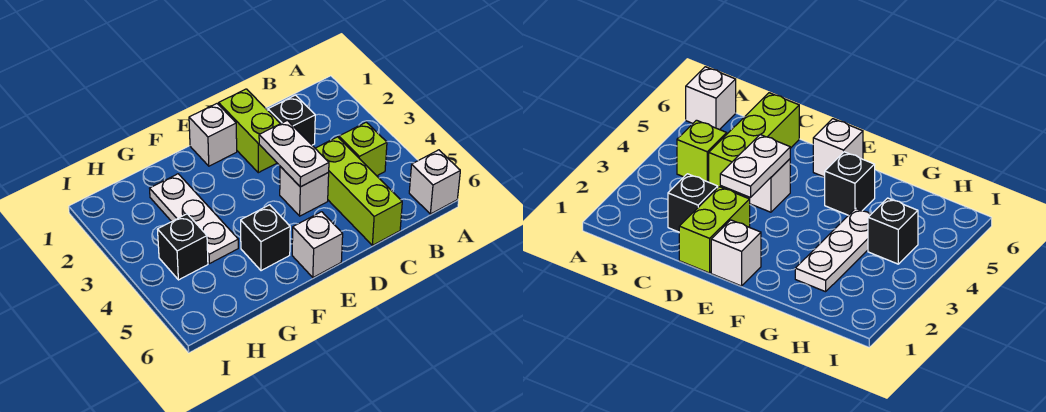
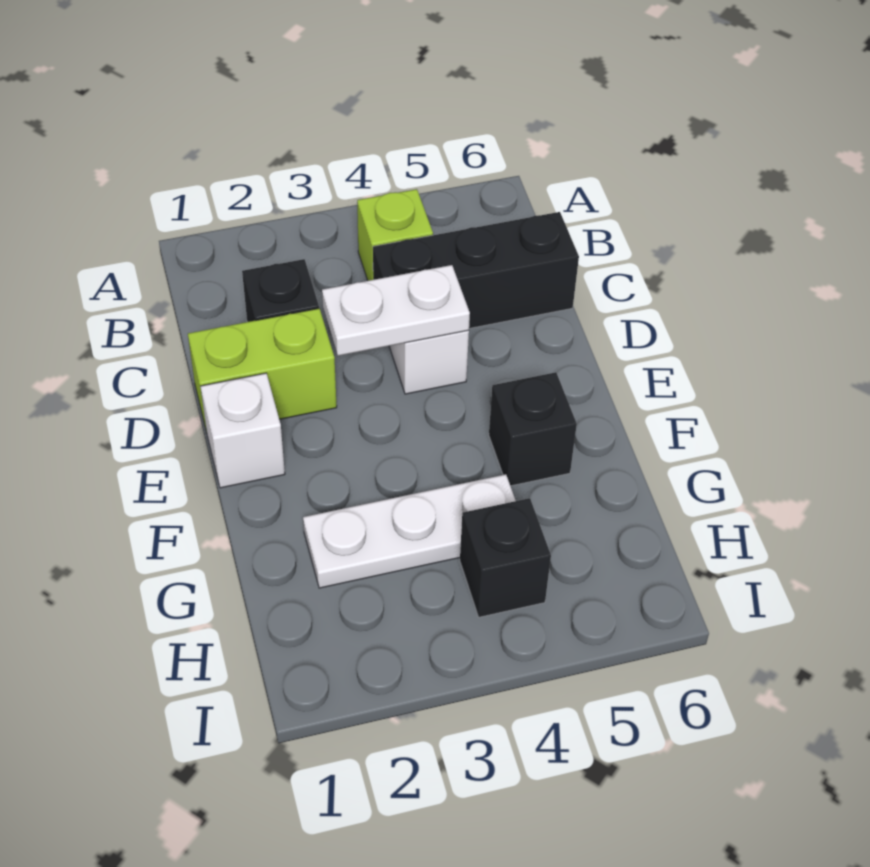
white brick A6 level 1 -> none
lime brick C4:C6 level 1 -> black brick C4:C6 level 1
white brick E6 level 1 -> none

